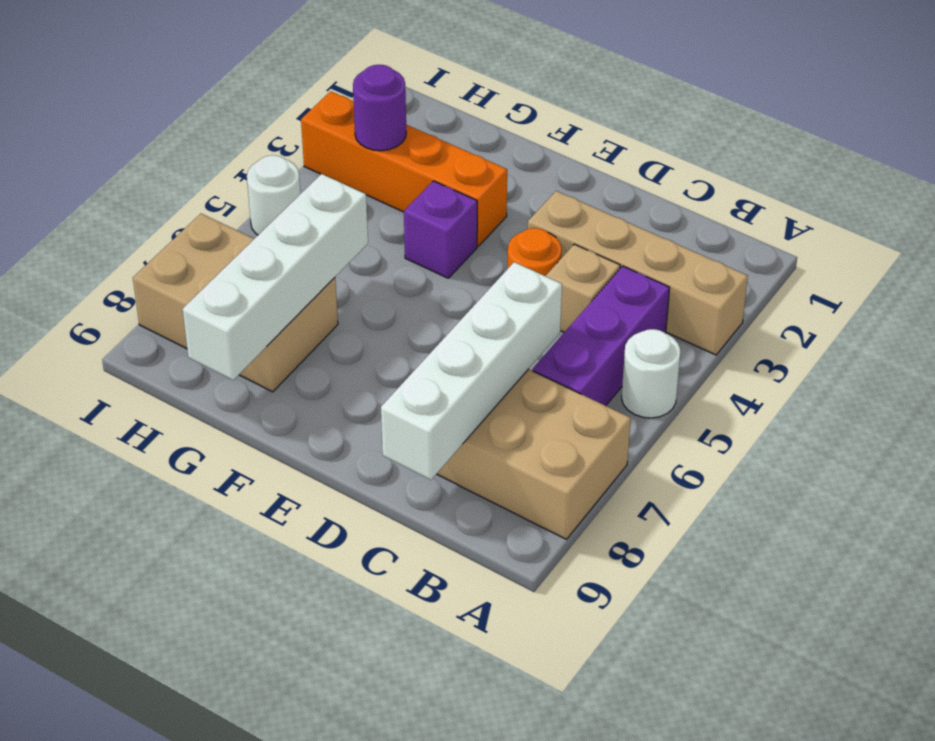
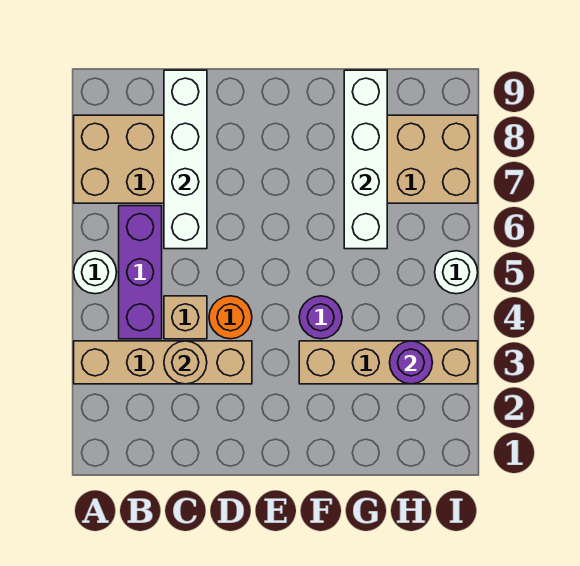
none -> tan round brick C3 level 2
orange brick F3:I3 level 1 -> tan brick F3:I3 level 1
purple brick F4 level 1 -> purple round brick F4 level 1

